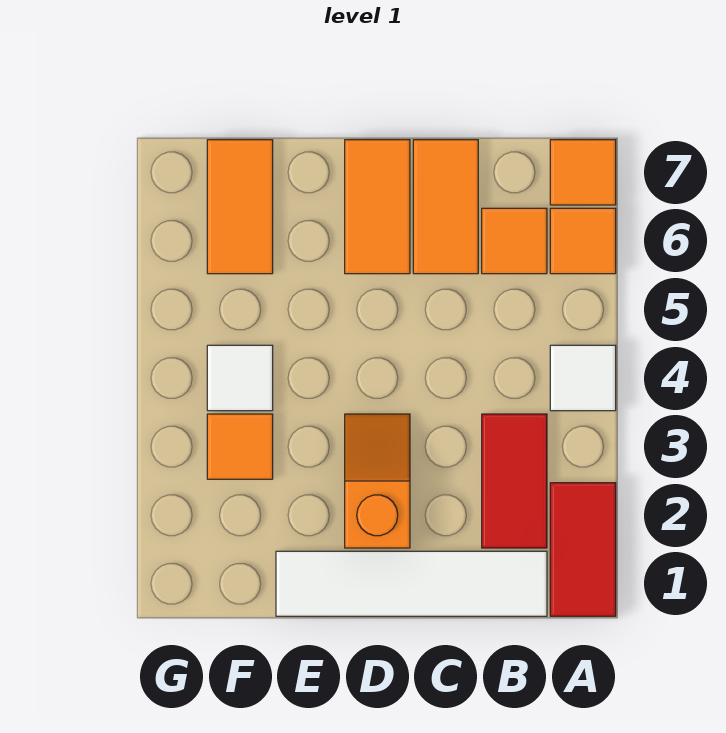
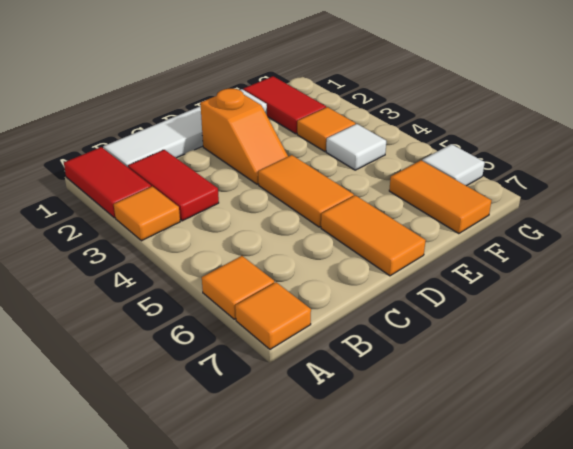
white tile A4 level 1 -> white tile G6 level 1
orange tile B6 level 1 -> orange tile A3 level 1
orange tile C6:C7 level 1 -> orange tile D4:D5 level 1
none -> red tile F1:F2 level 1

